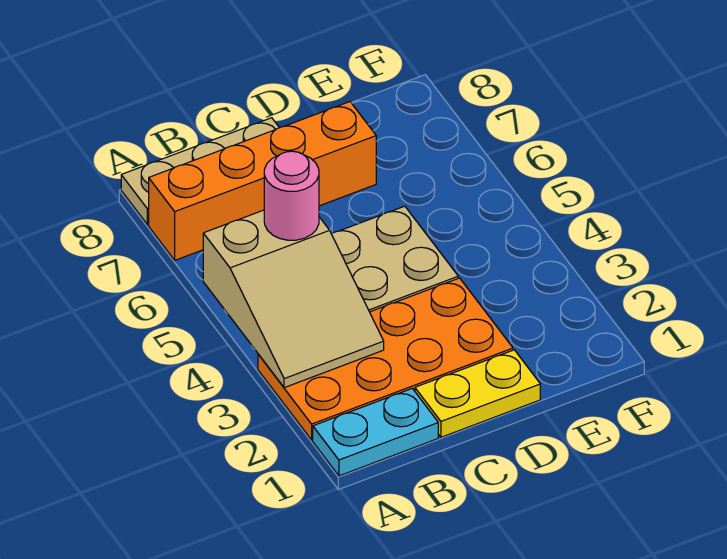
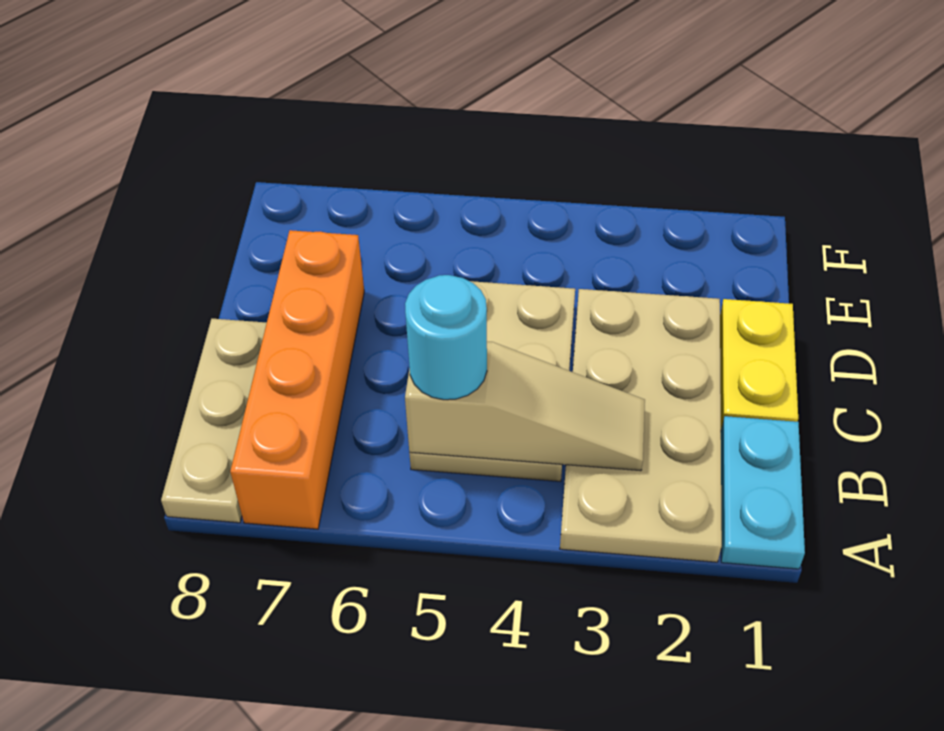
orange plate A2:D3 level 1 -> tan plate A2:D3 level 1
tan slope A3:B5 level 2 top 5 -> tan slope B3:B5 level 2 top 5
pink round brick B5 level 3 -> cyan round brick B5 level 3

